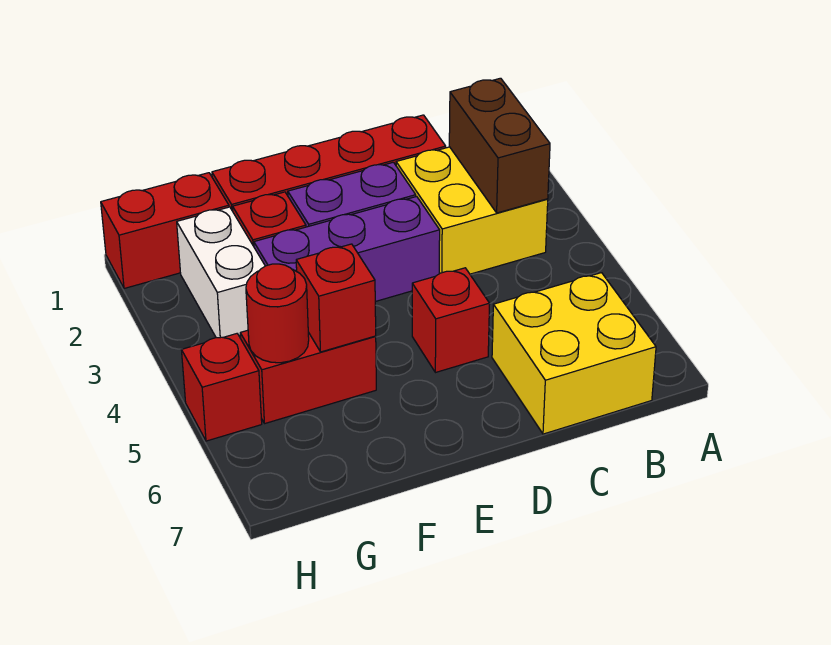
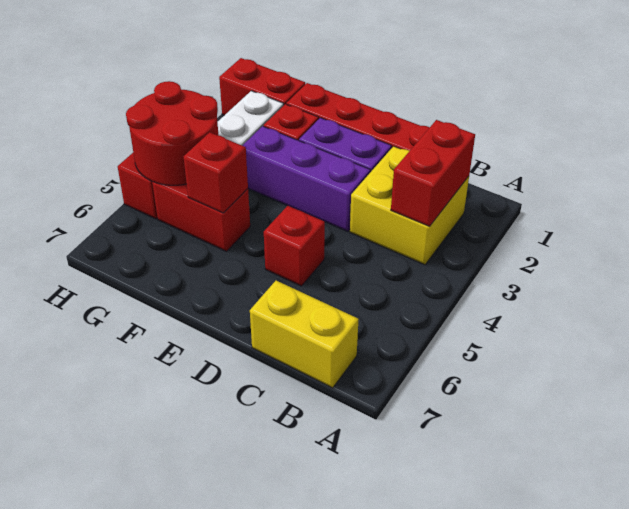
brown brick B2:B3 level 2 -> red brick B2:B3 level 2
yellow brick B6:C7 level 1 -> yellow brick B7:C7 level 1
red round brick G5 level 2 -> red round brick G4:H5 level 2

